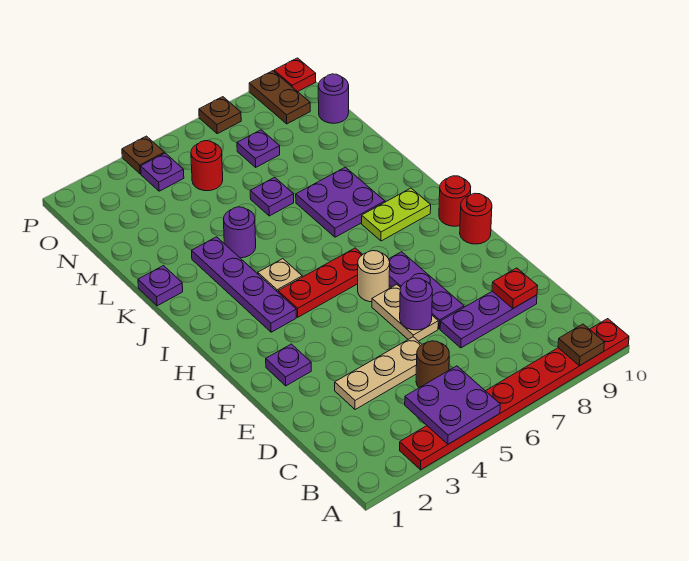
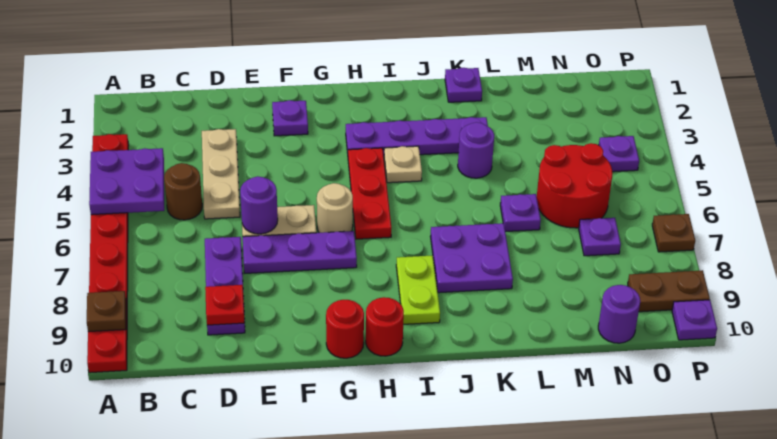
red round brick N5 level 1 -> red round brick M5:N6 level 1
brown plate P4 level 1 -> none
red plate P10 level 1 -> purple plate P10 level 1

